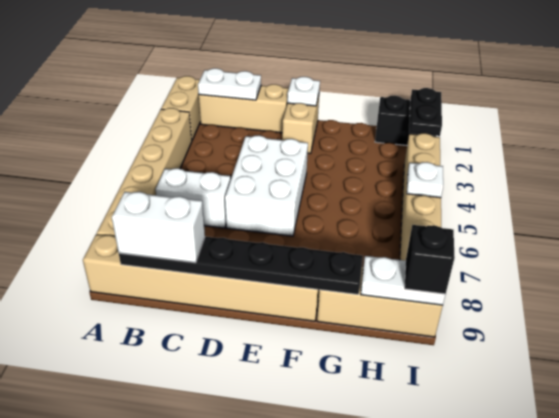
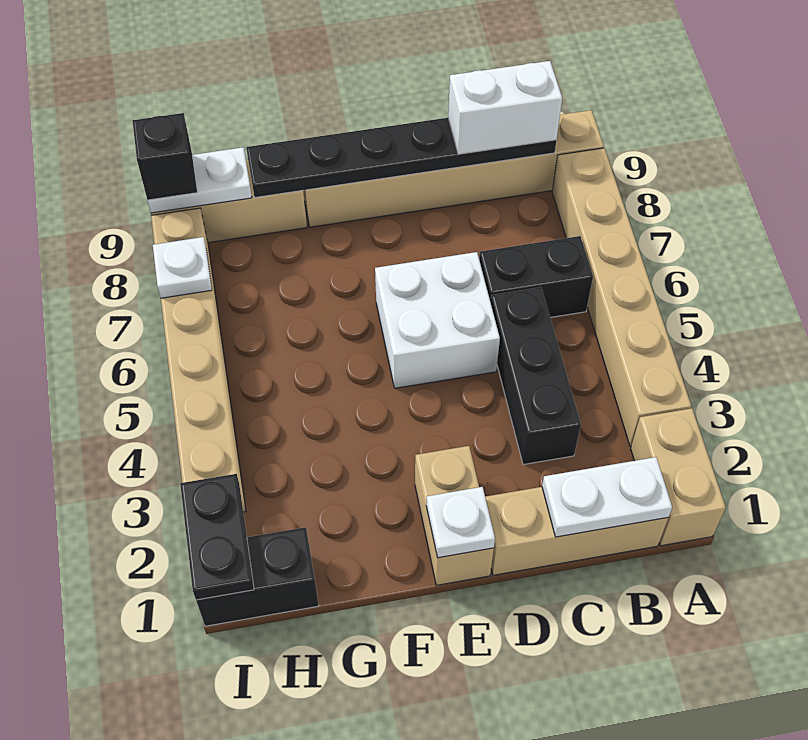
white brick B6:C6 level 1 -> black brick B6:C6 level 1
none -> black brick C3:C5 level 1
white brick D4:E6 level 1 -> white brick D5:E6 level 1
white plate I5 level 2 -> white plate I7 level 2

